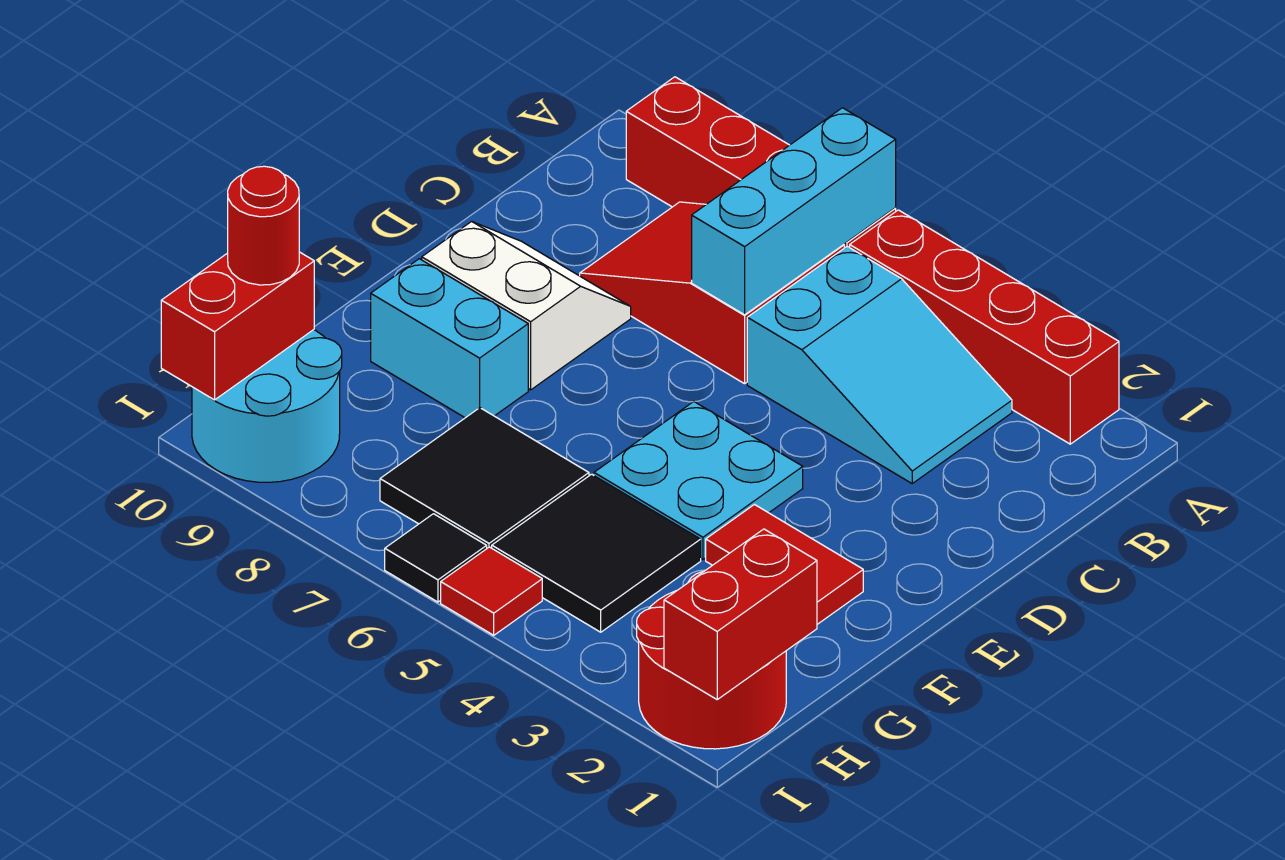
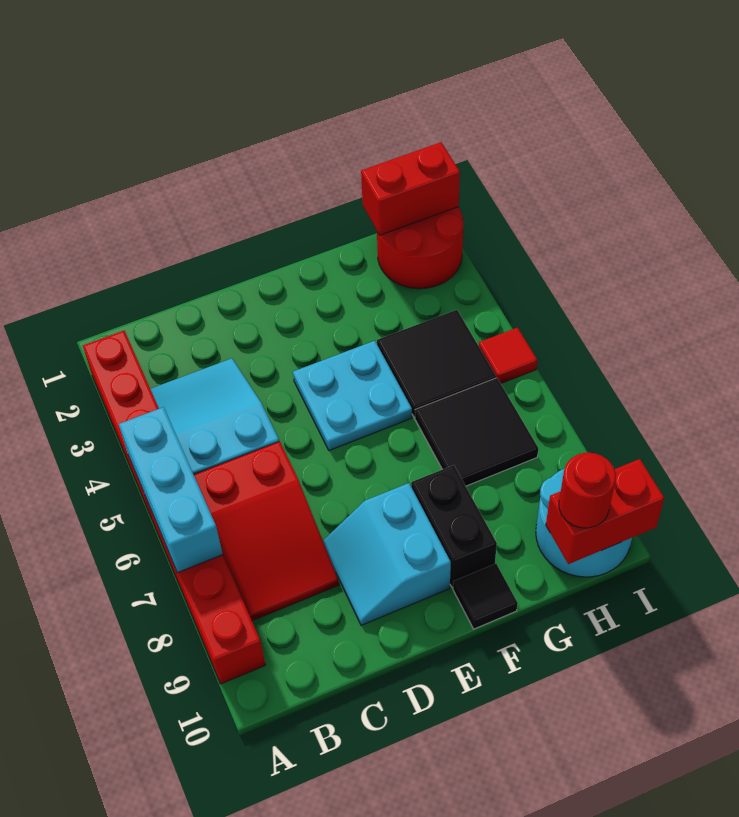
cyan brick A6:C6 level 2 -> cyan brick A5:A7 level 2
white slope D8:E9 level 1 top E -> cyan slope D8:E9 level 1 top E
red tile F2:F3 level 1 -> none
cyan brick F8:F9 level 1 -> black brick F8:F9 level 1
black tile I6 level 1 -> black tile F10 level 1

